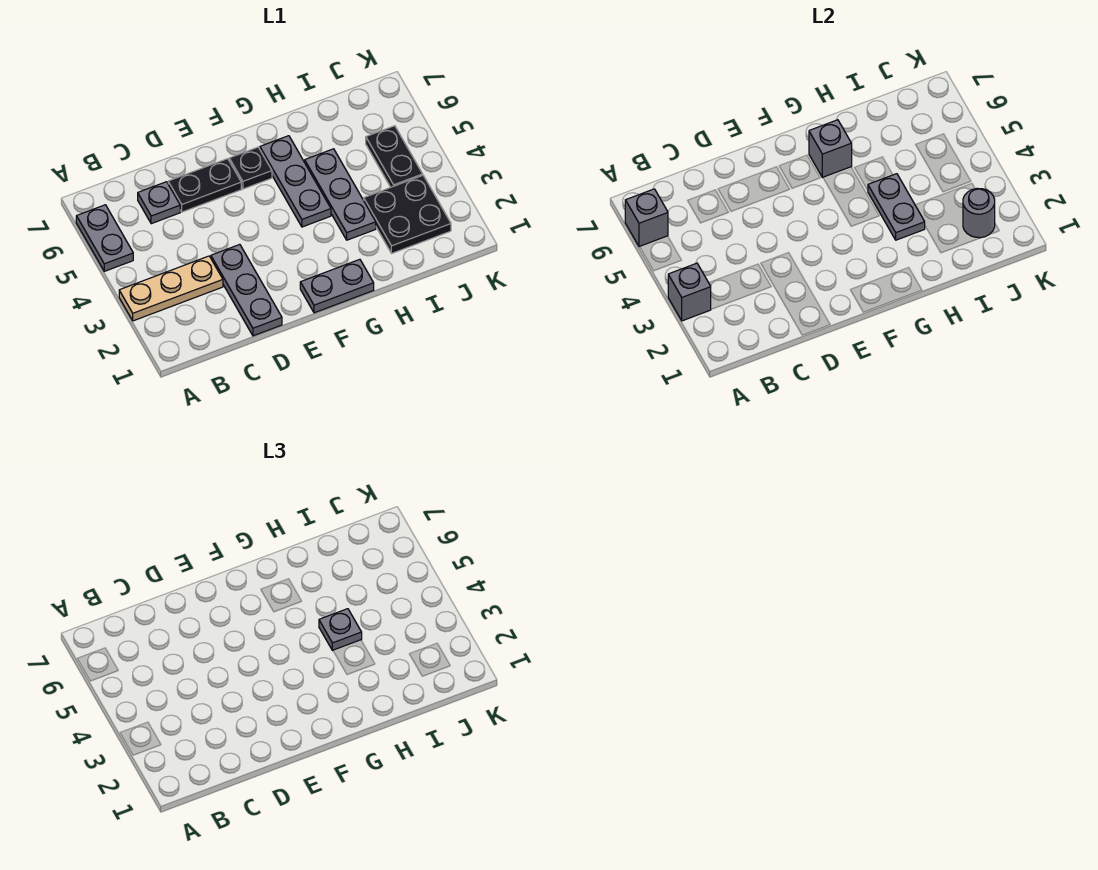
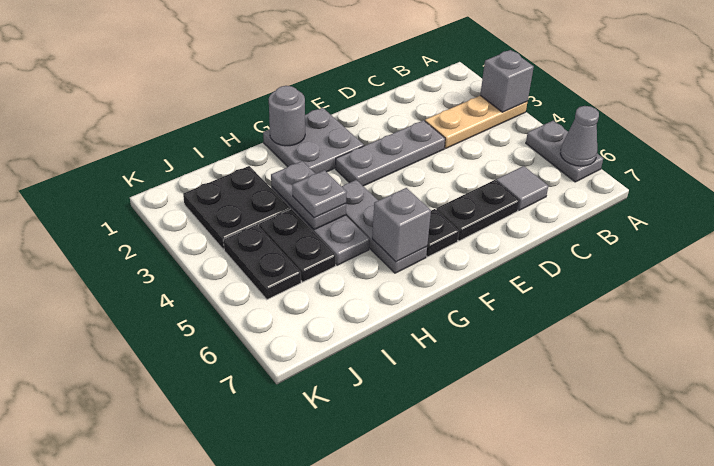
grey brick A6 level 2 -> grey cone A6 level 2
grey plate C6 level 1 -> grey tile C6 level 1
grey plate D1:D3 level 1 -> grey plate D3:F3 level 1
grey plate F1:G1 level 1 -> grey plate F1:G2 level 1
none -> black plate I4:I5 level 1
grey round brick J2 level 2 -> grey round brick G1 level 2

